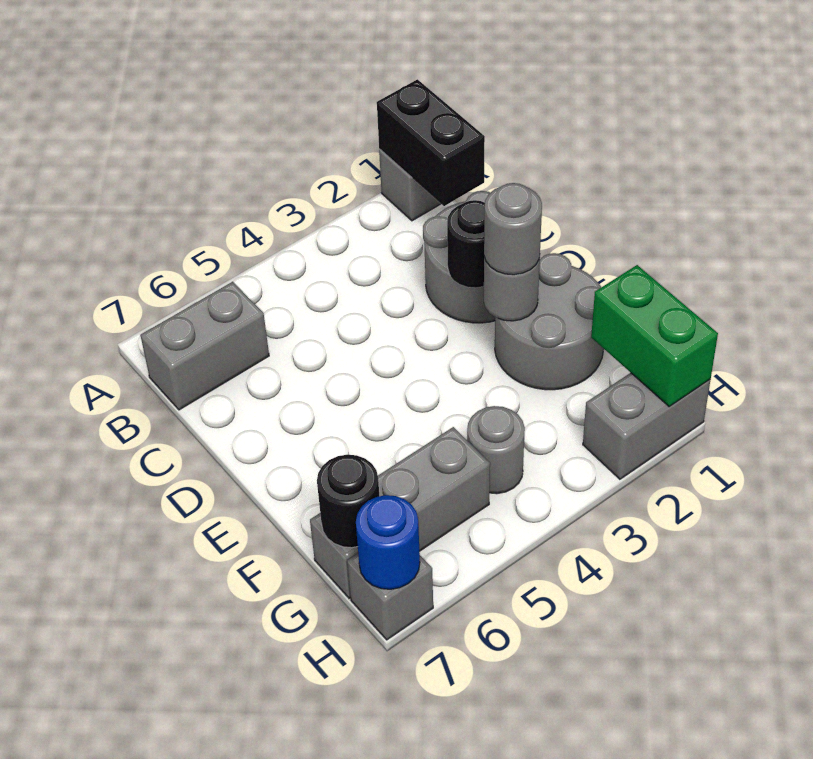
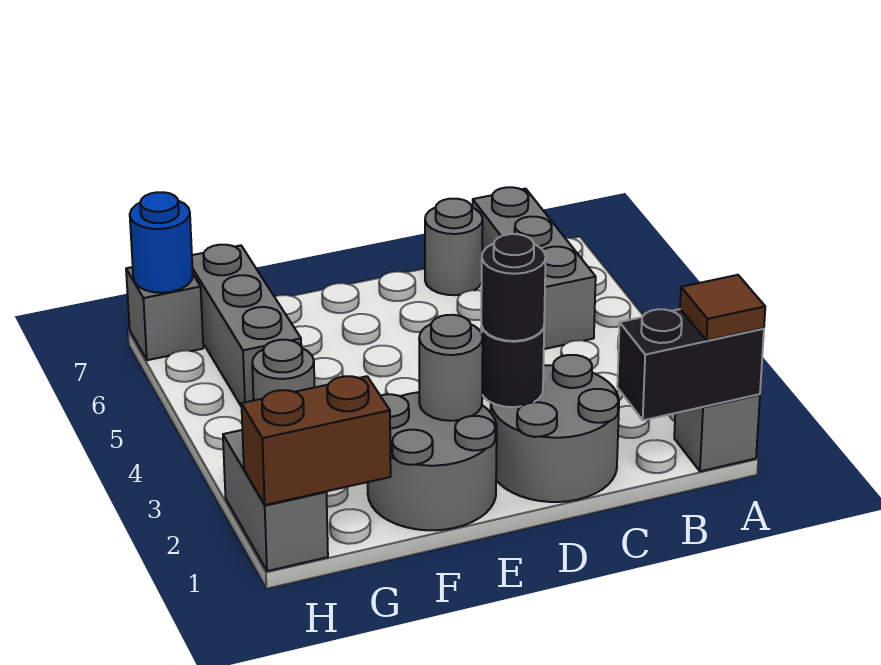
none -> brown tile A1 level 3
grey brick B6:B7 level 1 -> grey brick B5:B7 level 1
grey round brick E2 level 3 -> grey round brick C7 level 1
green brick G1:H1 level 2 -> brown brick G1:H1 level 2
black round brick G7 level 2 -> black round brick D2 level 3

